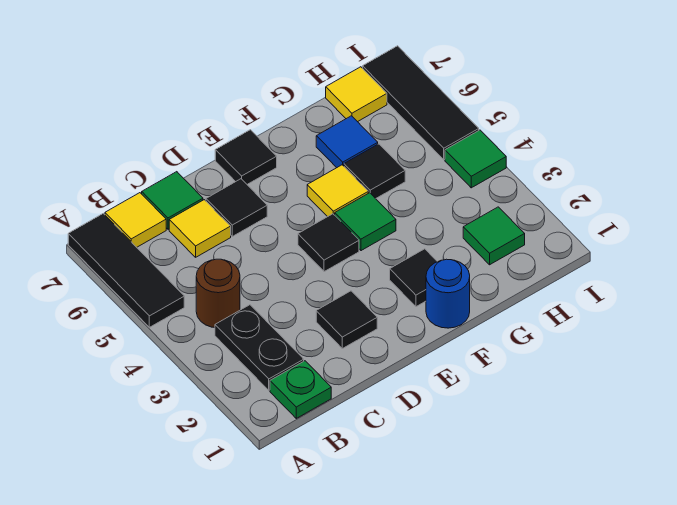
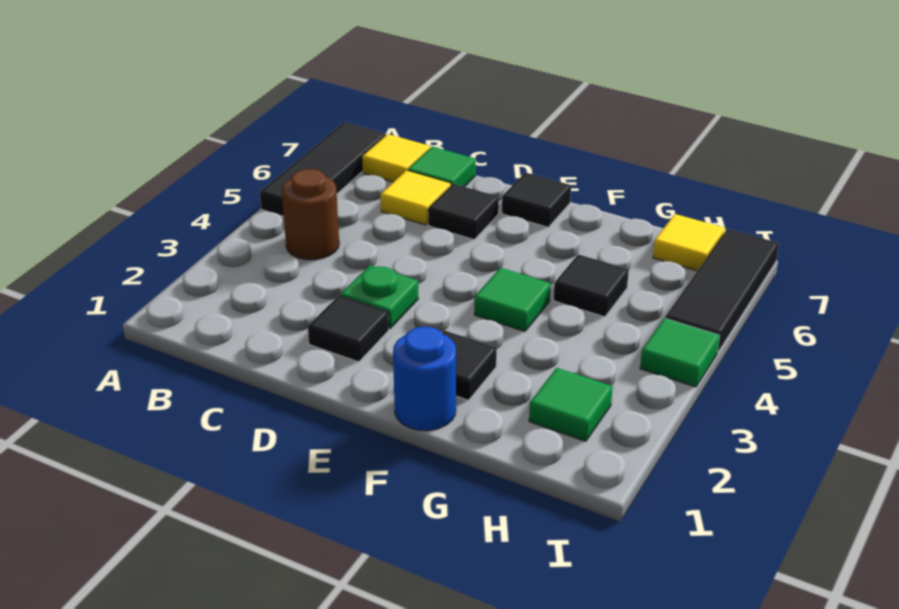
green plate B1 level 1 -> green plate D3 level 1
black plate B2:B3 level 1 -> none
black tile E4 level 1 -> none
yellow tile F5 level 1 -> none
blue tile G6 level 1 -> none

